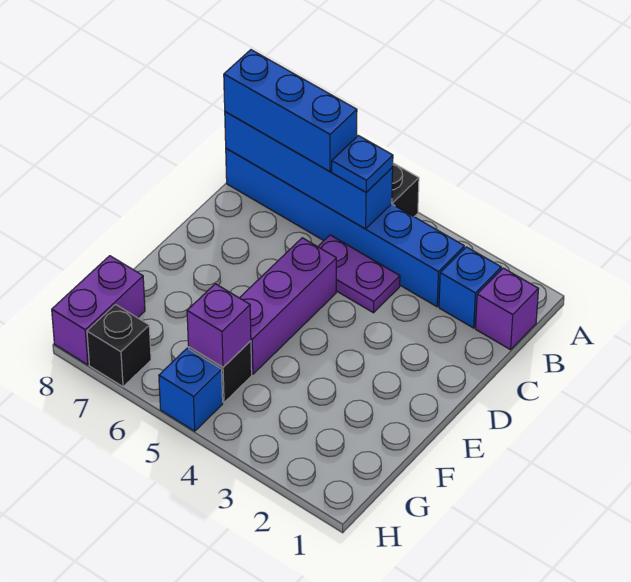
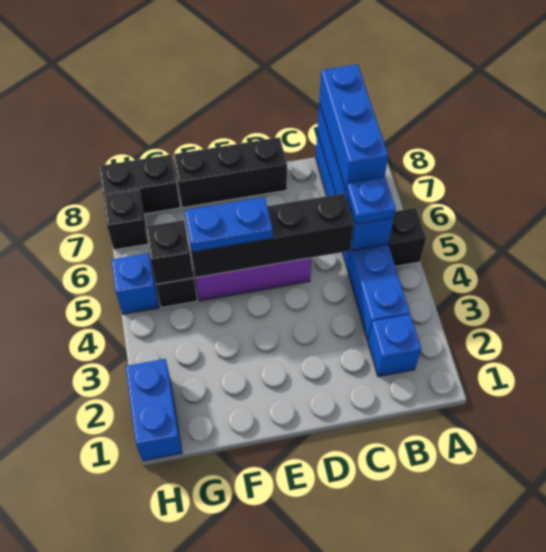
purple brick B1 level 1 -> none
purple plate C4:C5 level 1 -> none
none -> black brick C5:F5 level 2
none -> black brick D8:F8 level 1
none -> blue plate E5:F5 level 3
purple brick G5 level 2 -> black brick G5 level 2
purple brick G8:H8 level 1 -> black brick G8:H8 level 1
none -> blue brick H1:H2 level 1

